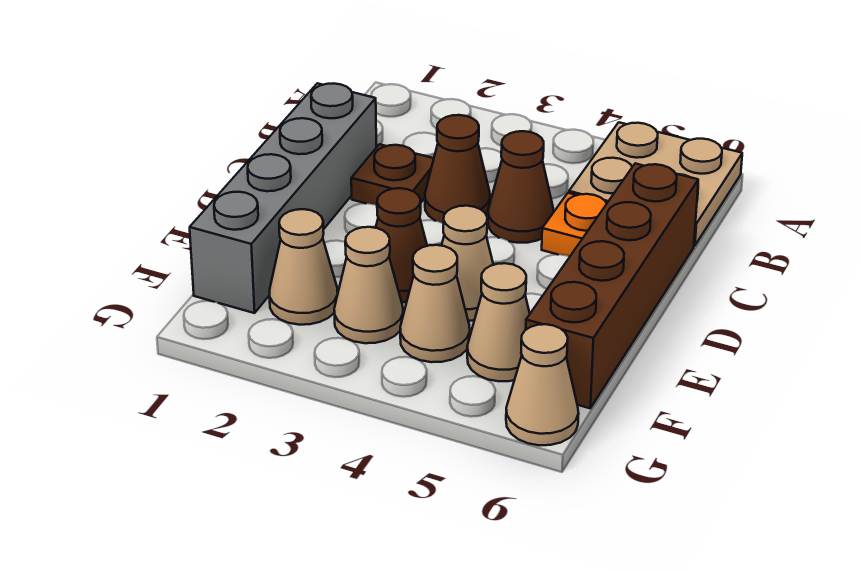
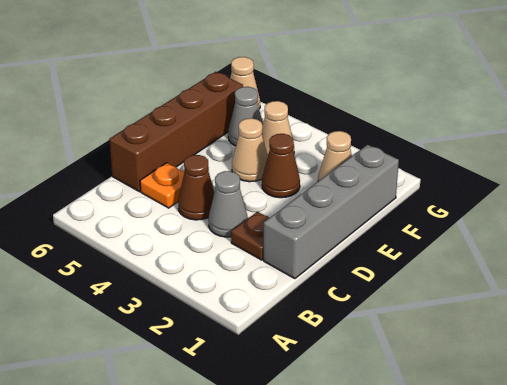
tan plate A5:B6 level 1 -> none
brown cone C3 level 1 -> grey cone C3 level 1
tan cone F3 level 1 -> none
tan cone F5 level 1 -> grey cone F5 level 1

